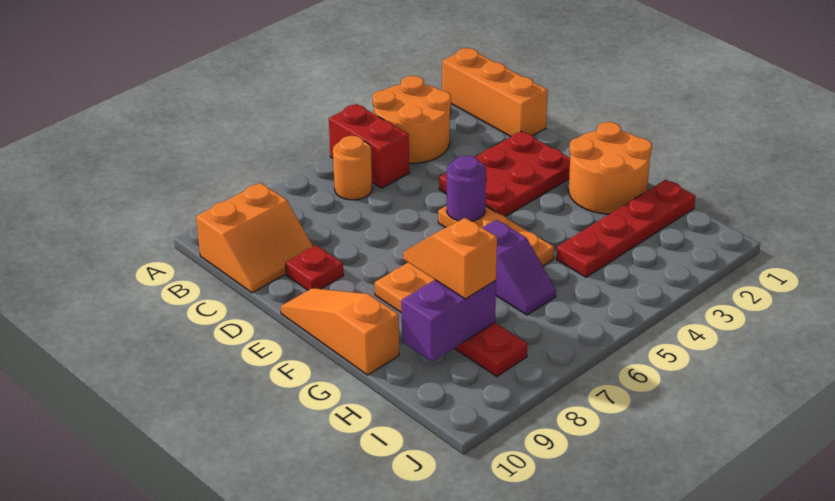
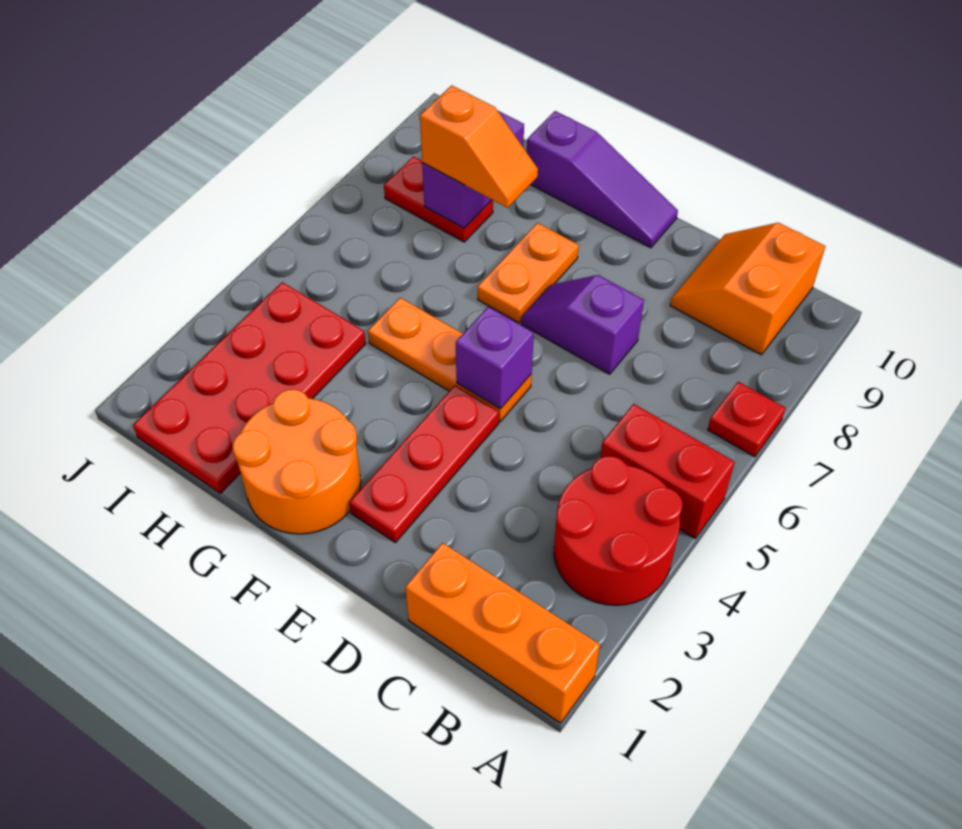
orange round brick A3:B4 level 1 -> red round brick A3:B4 level 1
orange round brick B6 level 1 -> none
red plate D2:E4 level 1 -> red plate E2:E4 level 1
red plate D9 level 1 -> red plate A7 level 1
purple round brick E5 level 2 -> purple brick E5 level 2
orange slope E10:G10 level 1 top G -> purple slope E10:G10 level 1 top G
purple slope G6:H6 level 1 top G -> purple slope D7:E7 level 1 top D
red plate H1:H4 level 1 -> red plate H1:I4 level 1

